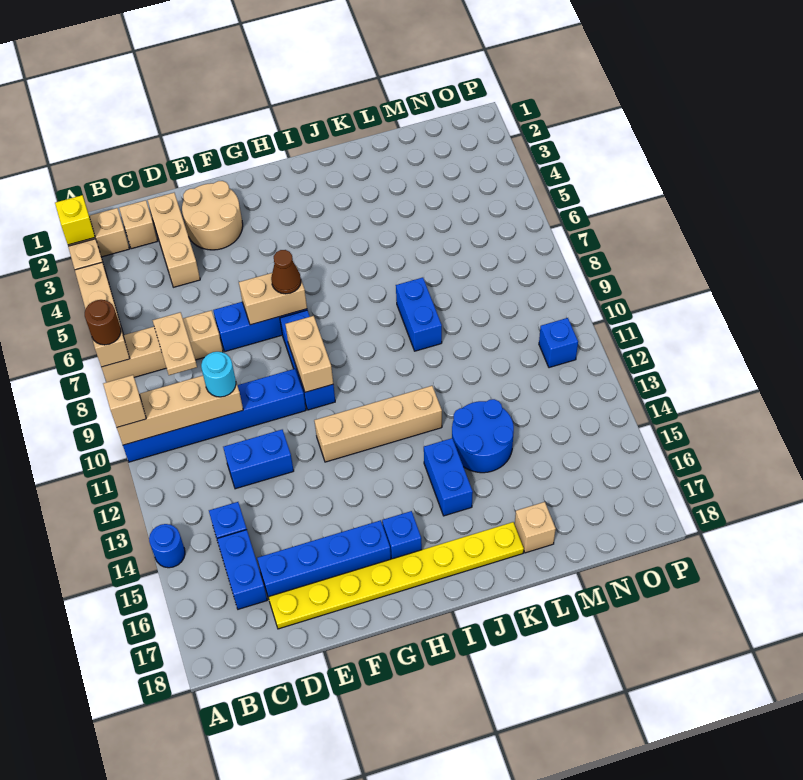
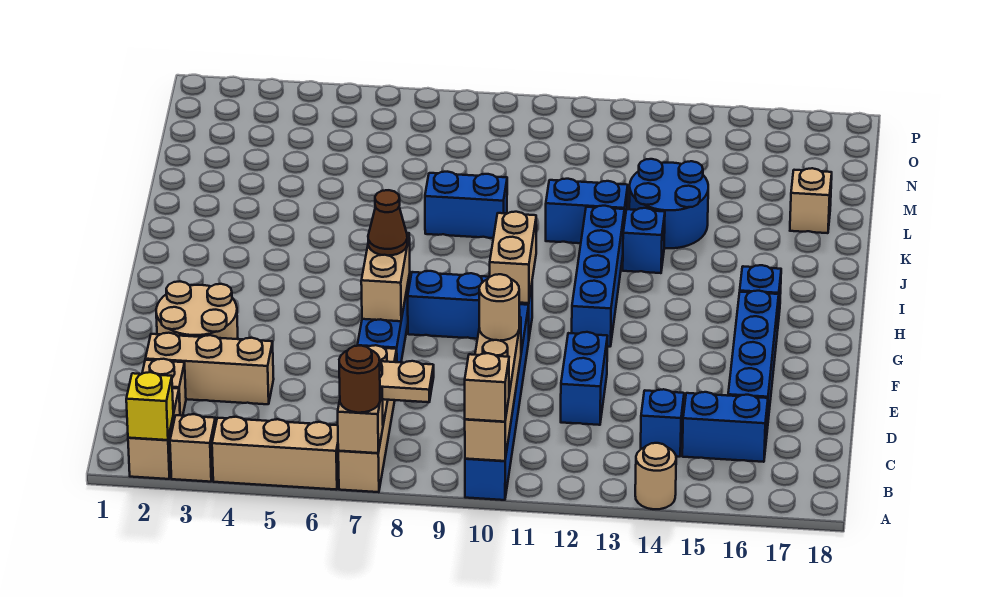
blue round brick A14 level 1 -> tan round brick A14 level 1
cyan round brick D10 level 3 -> tan round brick D10 level 3
yellow plate D17:K17 level 1 -> none
tan brick G9:G10 level 2 -> tan brick G10:H10 level 2
tan brick G12:J12 level 1 -> blue brick G12:J12 level 1
blue brick J14:J15 level 1 -> blue brick K11:K12 level 1
blue brick O11 level 1 -> blue brick J13 level 1

